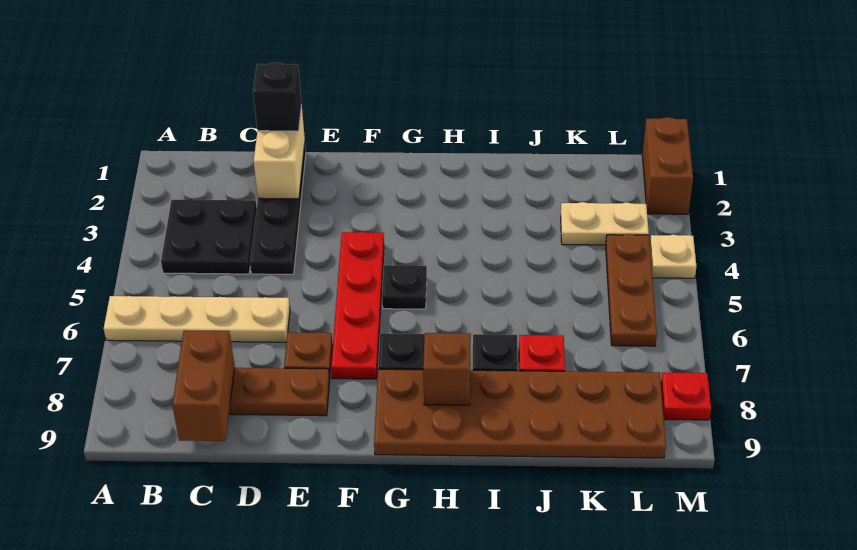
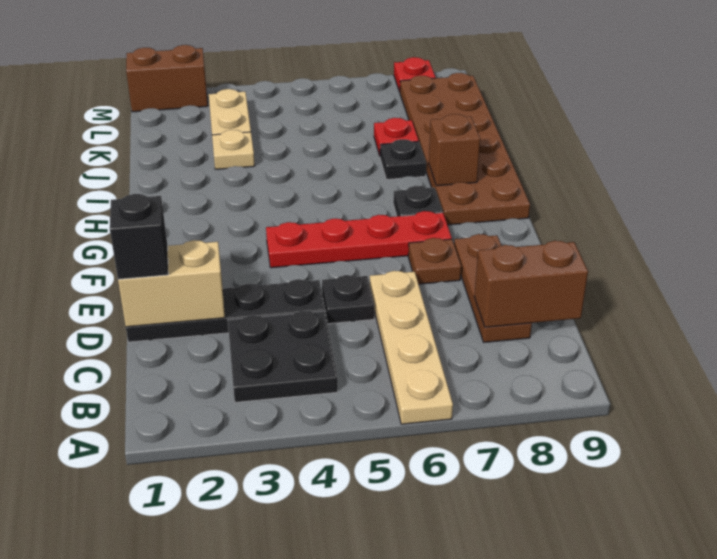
black plate G5 level 1 -> black plate D5 level 1
brown plate L4:L6 level 1 -> none
tan plate M4 level 1 -> tan plate J3 level 1

